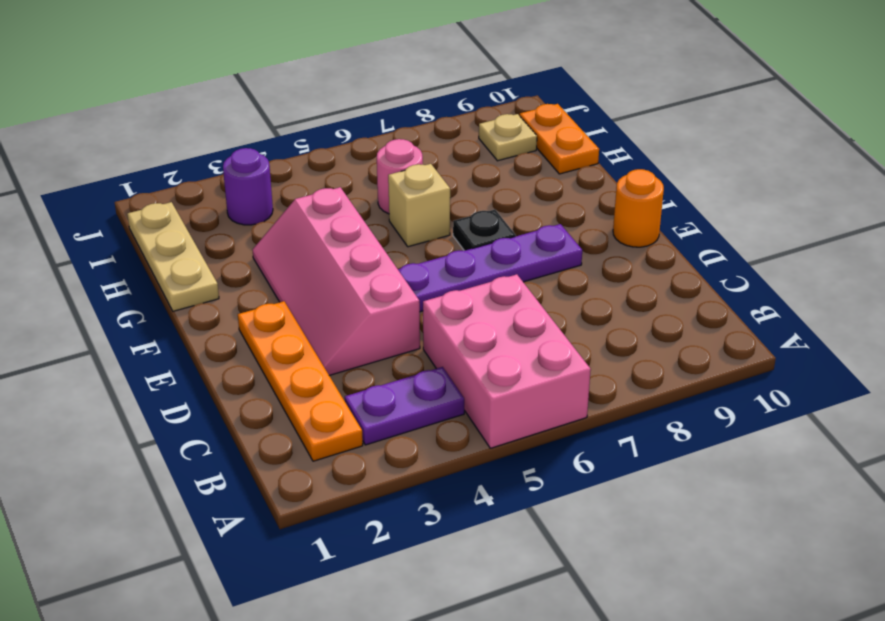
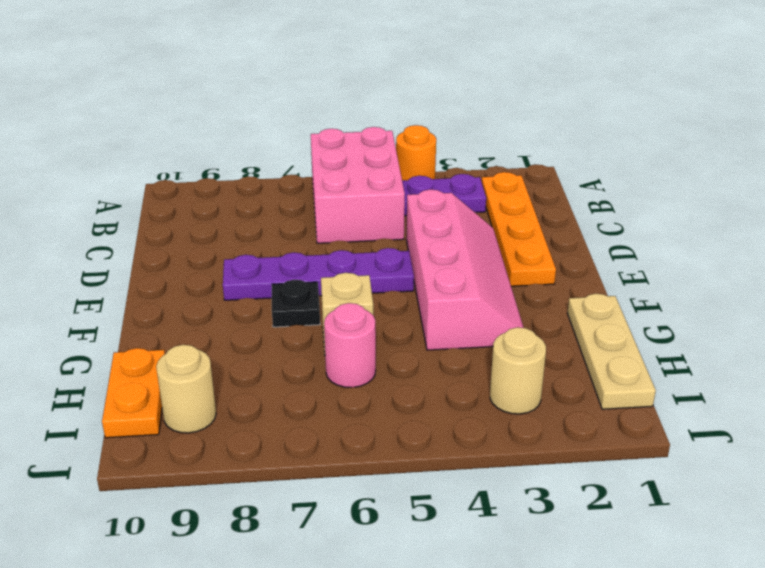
orange round brick E10 level 1 -> orange round brick A4 level 1
purple round brick I3 level 1 -> tan round brick I3 level 1
tan plate I9 level 1 -> tan round brick I9 level 1

